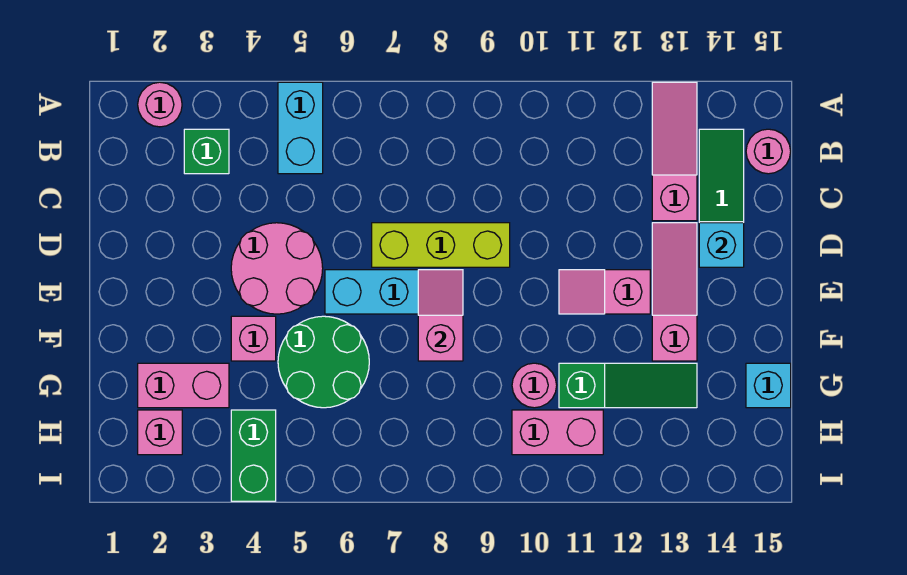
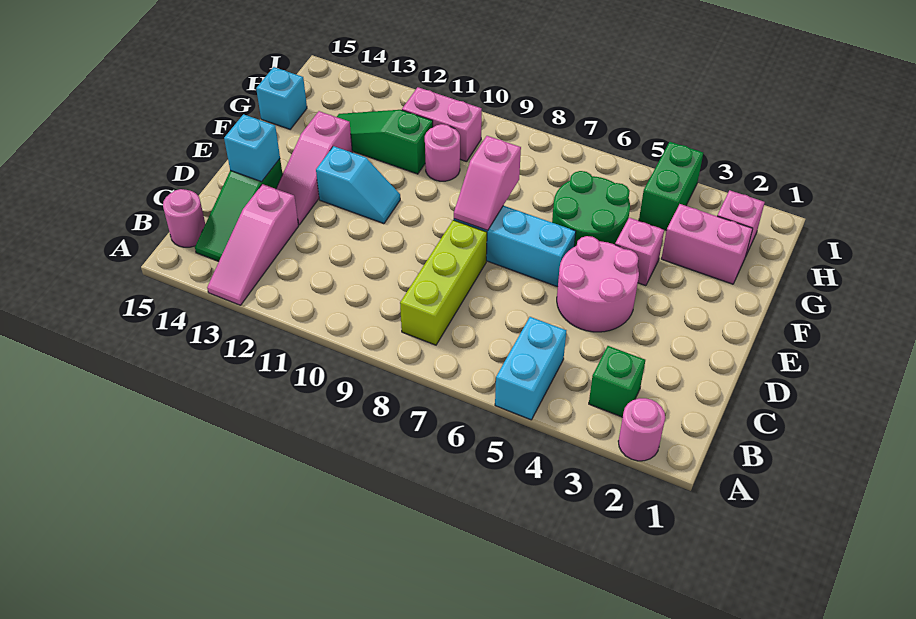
lime brick D7:D9 level 1 -> lime brick B8:D8 level 1
pink slope E11:E12 level 1 top 12 -> cyan slope E11:E12 level 1 top 12

